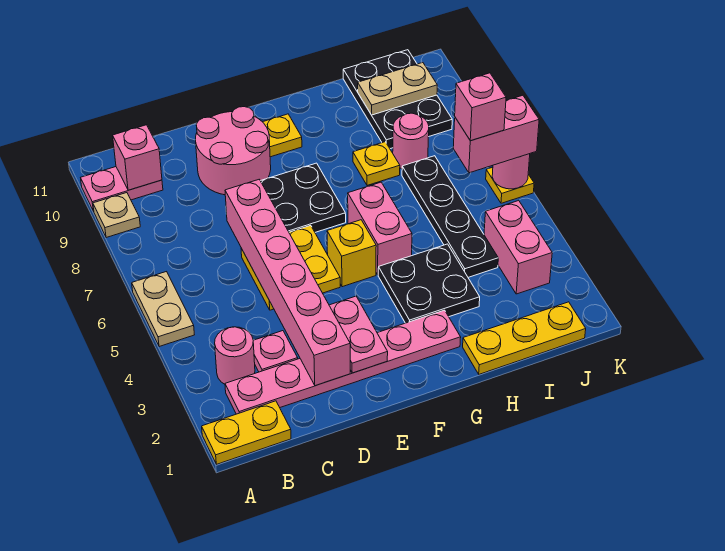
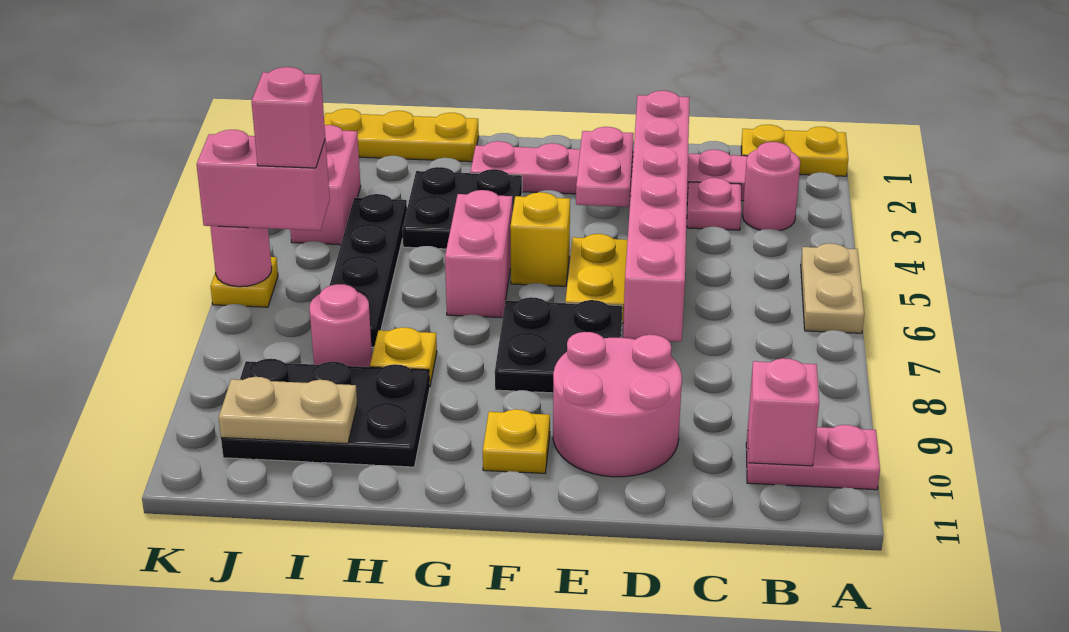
tan plate A9 level 1 -> none
black plate I9:J11 level 1 -> black plate H9:J10 level 1

